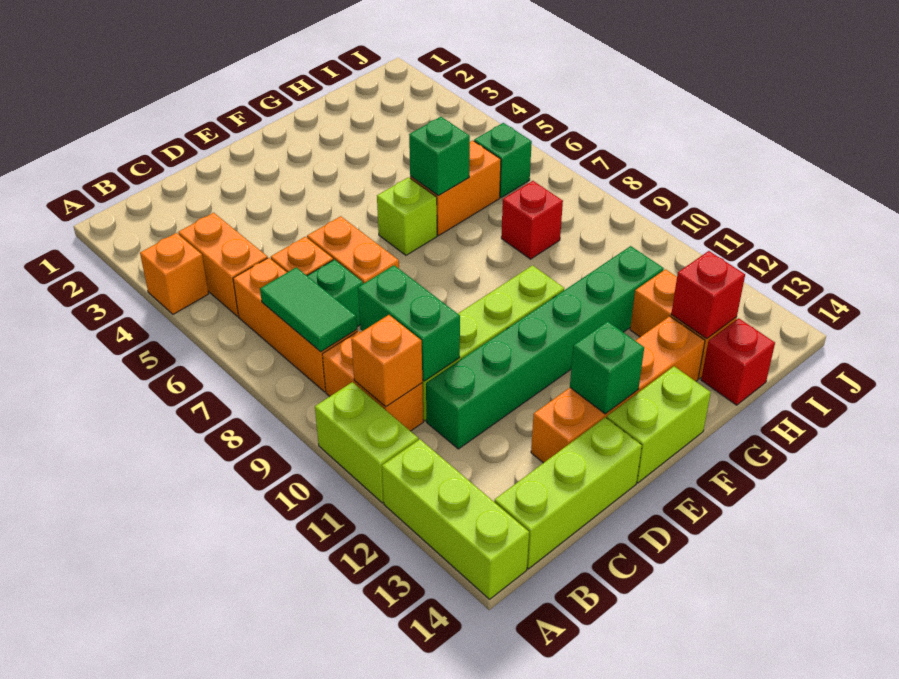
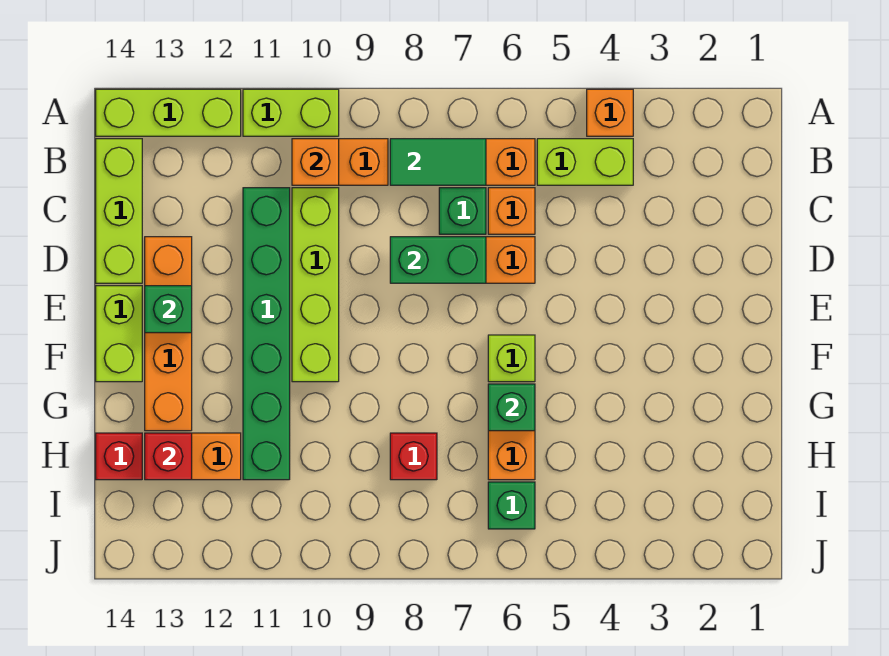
orange brick B4:B5 level 1 -> lime brick B4:B5 level 1
green brick C9:C10 level 2 -> green brick D7:D8 level 2

